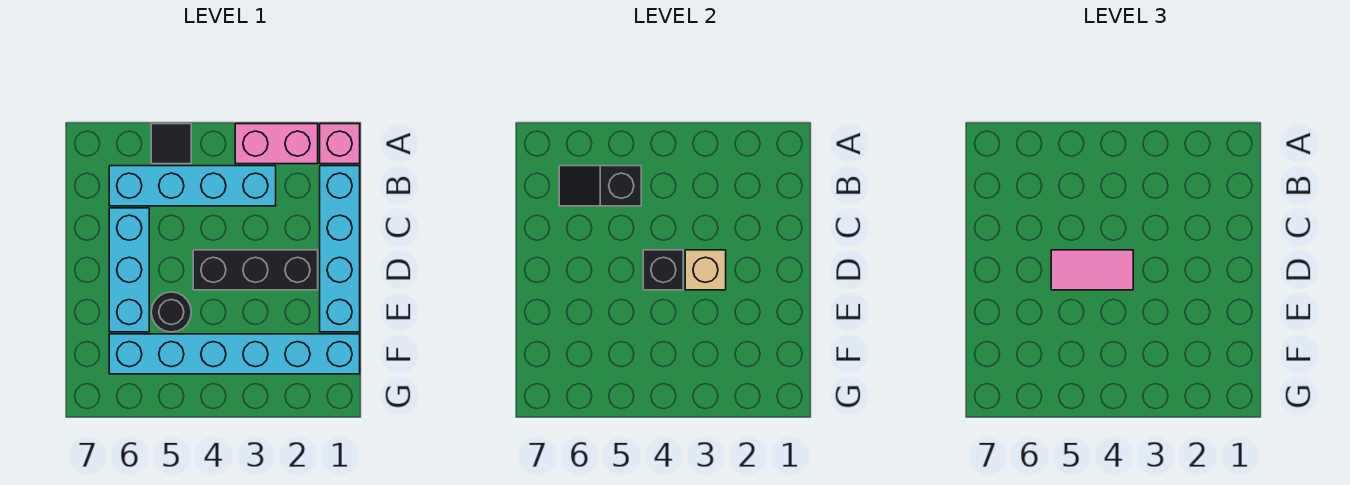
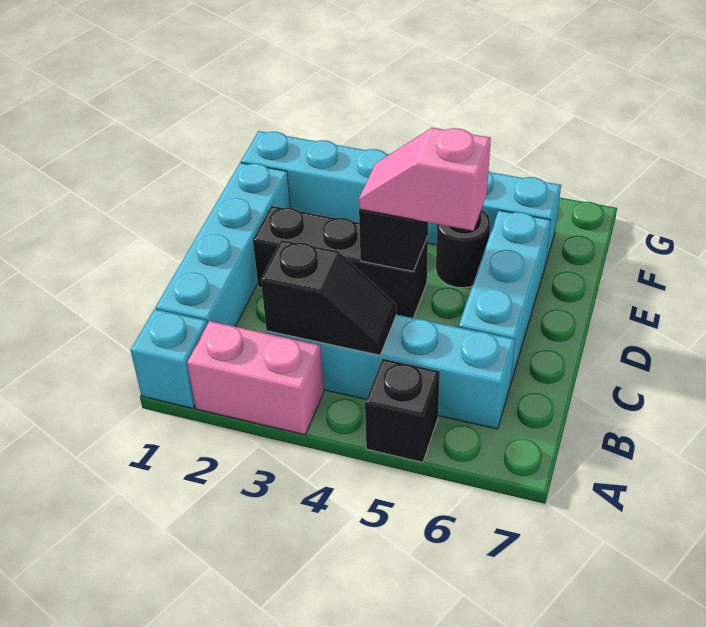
pink brick A1 level 1 -> cyan brick A1 level 1
black tile A5 level 1 -> black brick A5 level 1
black slope B5:B6 level 2 top 5 -> black slope B3:B4 level 2 top 3
tan brick D3 level 2 -> none
pink tile D4:D5 level 3 -> pink slope D4:D5 level 3 top 5

